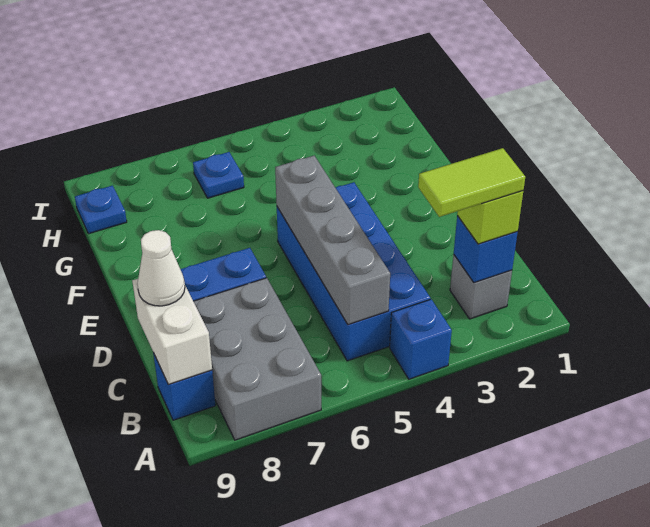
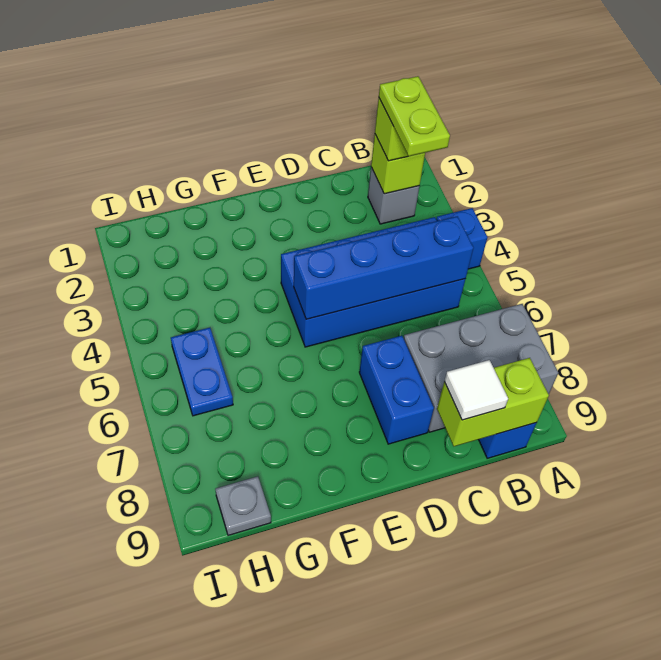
blue brick B2 level 2 -> lime brick B2 level 2
lime tile B2:B3 level 4 -> lime plate B2:B3 level 4
grey brick B5:E5 level 2 -> blue brick B5:E5 level 2
white brick B9:C9 level 2 -> lime brick B9:C9 level 2
white cone C9 level 3 -> white tile C9 level 3
blue plate H6 level 1 -> blue plate H5:H6 level 1
blue plate H9 level 1 -> grey plate H9 level 1

